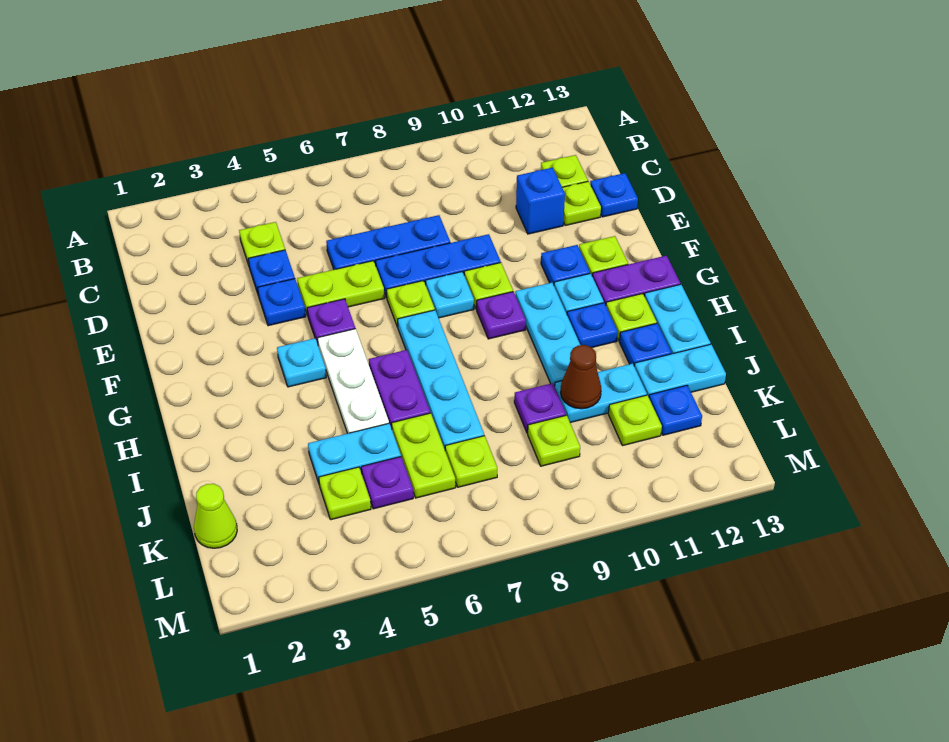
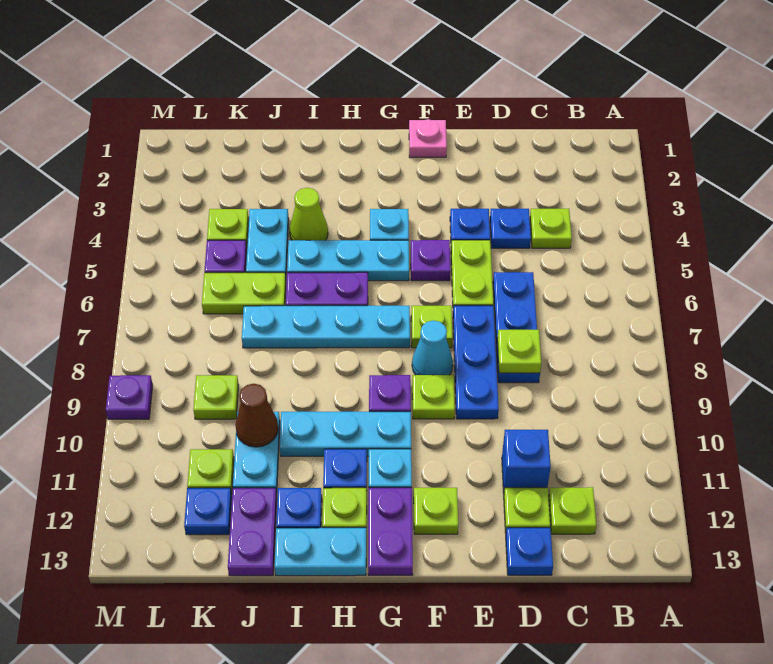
none -> pink plate F1 level 1
cyan plate F8 level 1 -> cyan cone F8 level 1
blue plate F11 level 1 -> none
white plate G5:I5 level 1 -> cyan plate G5:I5 level 1
purple plate J9 level 1 -> purple plate M9 level 1
cyan plate J12:J13 level 1 -> purple plate J12:J13 level 1
lime cone K1 level 1 -> lime cone I4 level 1
lime plate K7 level 1 -> lime plate D8 level 2

